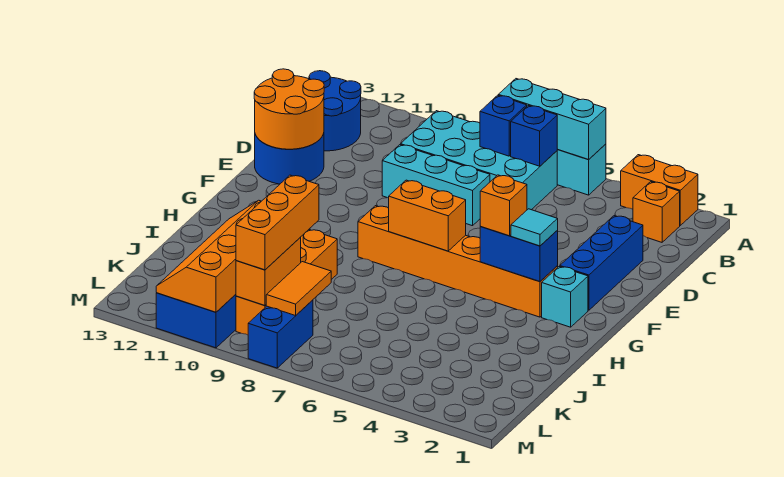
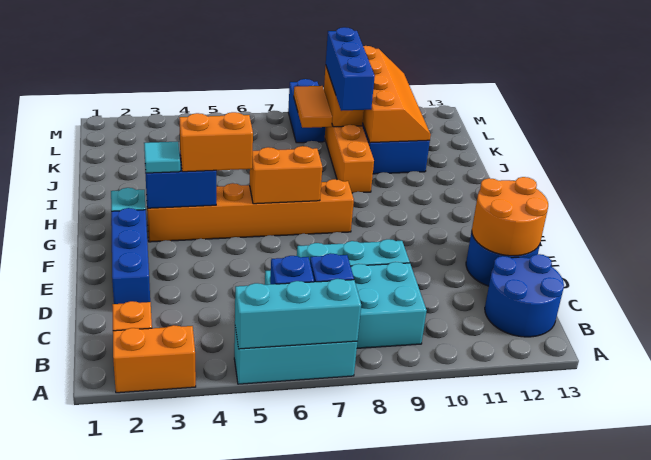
orange brick G4 level 3 -> orange brick G4:G5 level 3
orange brick J9:L9 level 3 -> blue brick J9:L9 level 3

